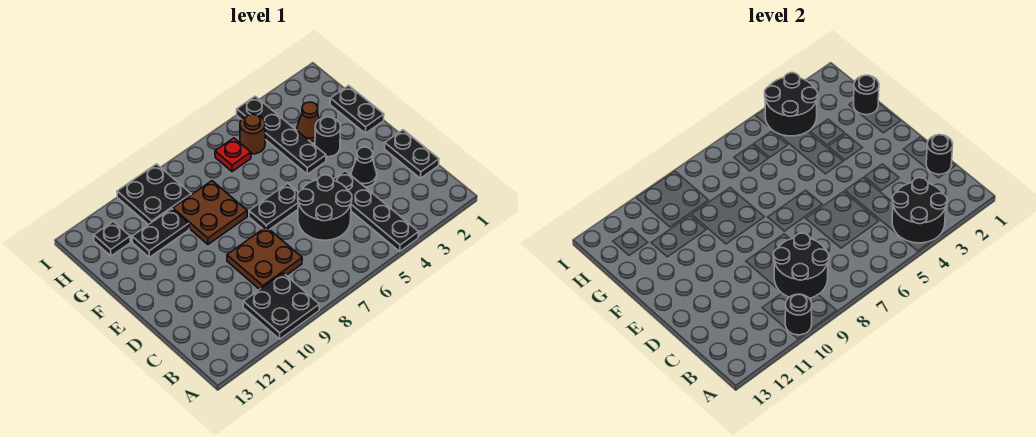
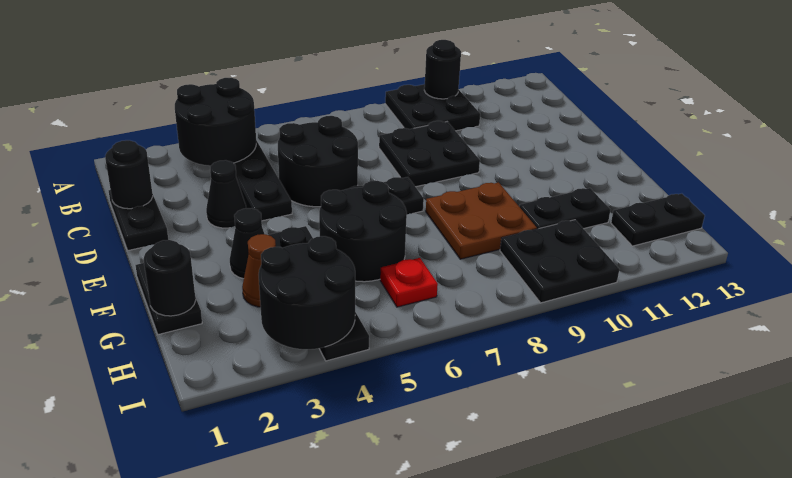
black round brick B8:C9 level 2 -> black round brick F5:G6 level 1
brown plate C8:D9 level 1 -> black plate C8:D9 level 1
black round brick F3 level 1 -> black cone F3 level 1
brown round brick H5 level 1 -> none
black plate H12 level 1 -> black plate H12:H13 level 1

